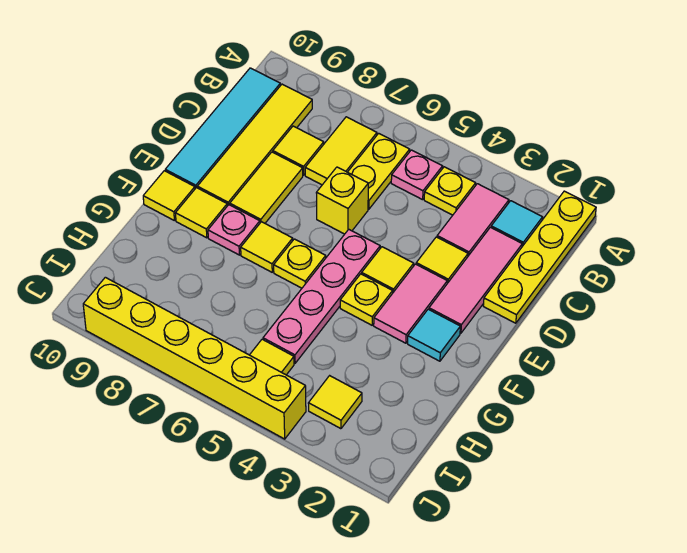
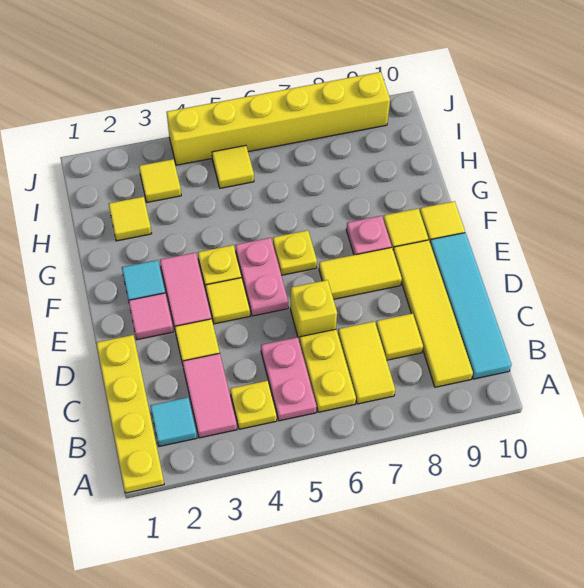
pink plate B5 level 1 -> pink plate B5:C5 level 1
pink tile C2:E2 level 1 -> pink tile E2 level 1
yellow tile D8:E8 level 1 -> yellow tile E7:E8 level 1
pink plate E5:H5 level 1 -> pink plate E5:F5 level 1
yellow tile F7 level 1 -> yellow tile H2 level 1

